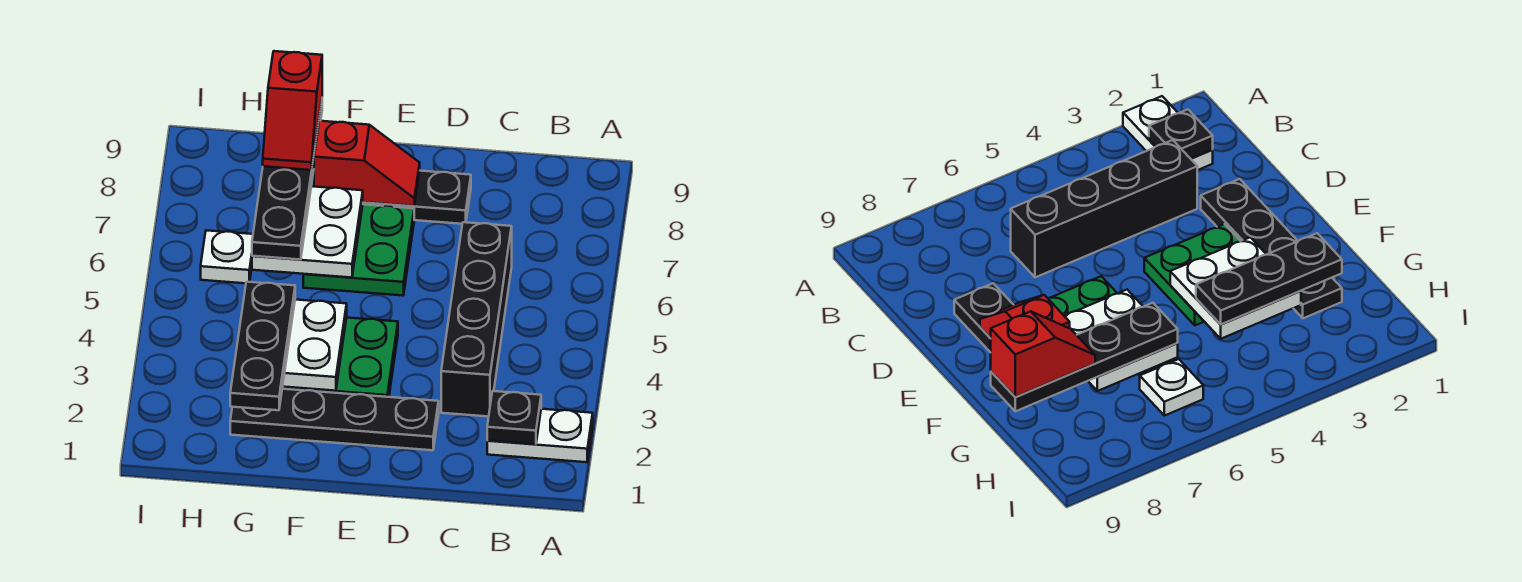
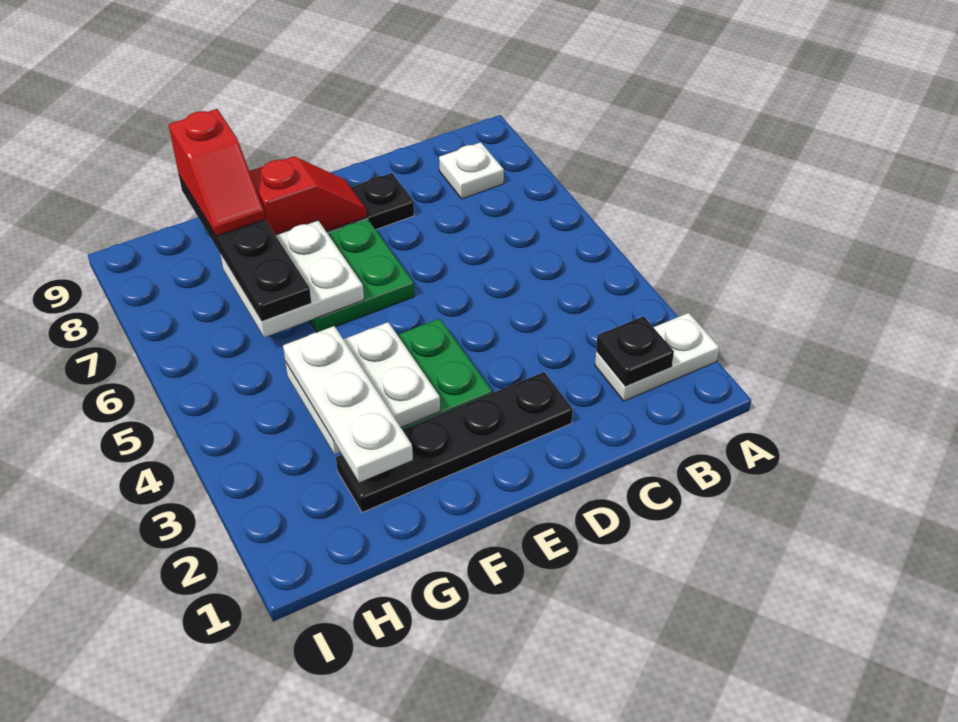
black brick C3:C6 level 1 -> none
black plate G2:G4 level 3 -> white plate G2:G4 level 3
white plate H6 level 1 -> white plate B8 level 1

